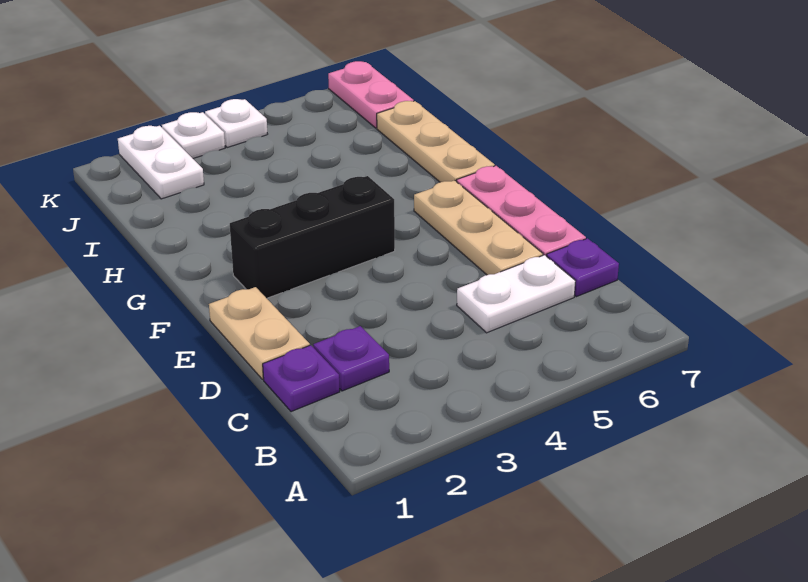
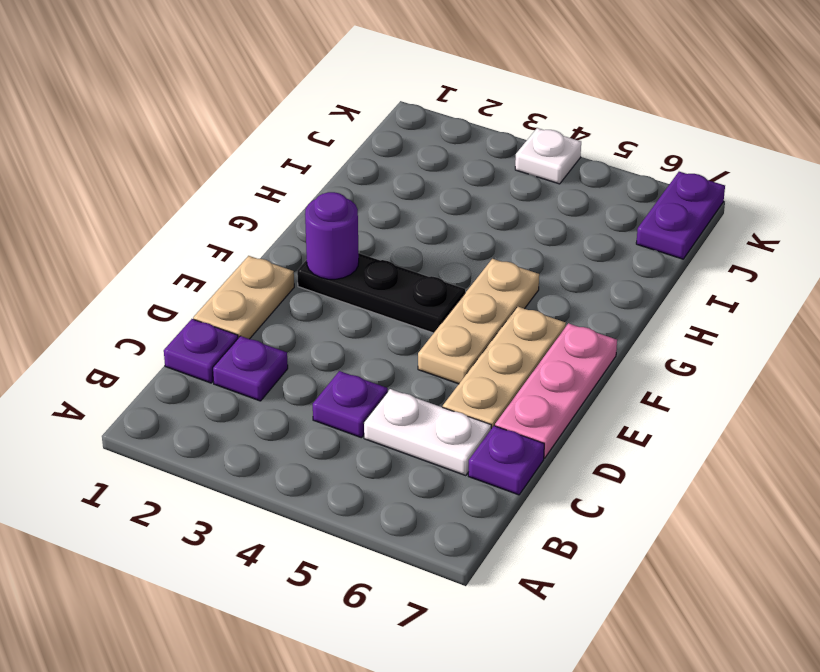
none -> purple plate C4 level 1
black brick F2:F4 level 1 -> black plate F2:F4 level 1
none -> purple round brick F2 level 2
tan plate G7:I7 level 1 -> tan plate E5:G5 level 1
white plate J2:K2 level 1 -> none
pink plate J7:K7 level 1 -> purple plate J7:K7 level 1
white plate K3 level 1 -> none

